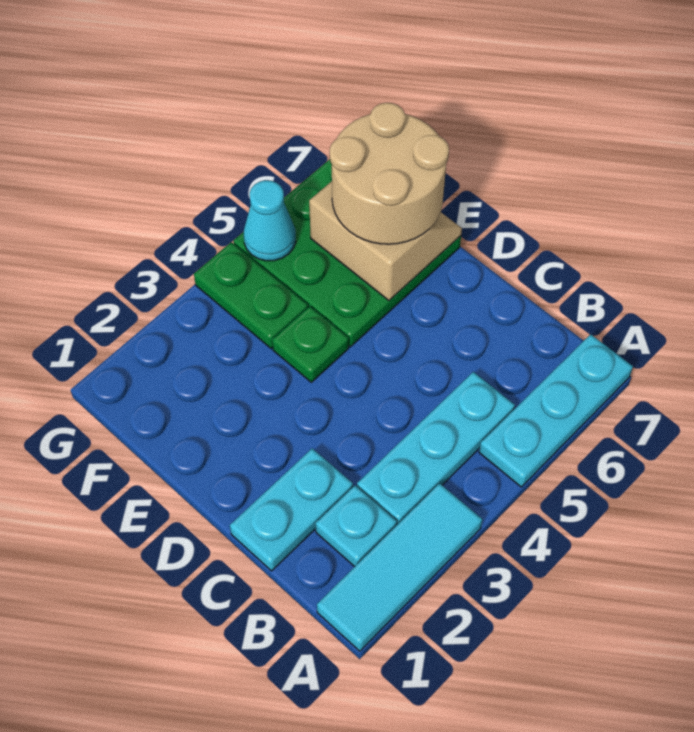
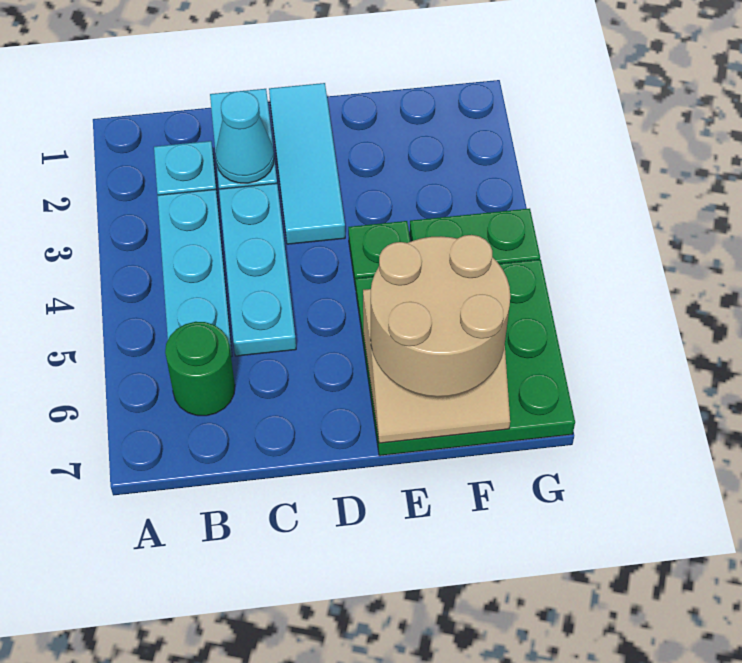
cyan tile A1:A3 level 1 -> cyan tile D1:D3 level 1
cyan plate A5:A7 level 1 -> cyan plate C3:C5 level 1
none -> green round brick B6 level 1
cyan cone G5 level 2 -> cyan cone C2 level 2

